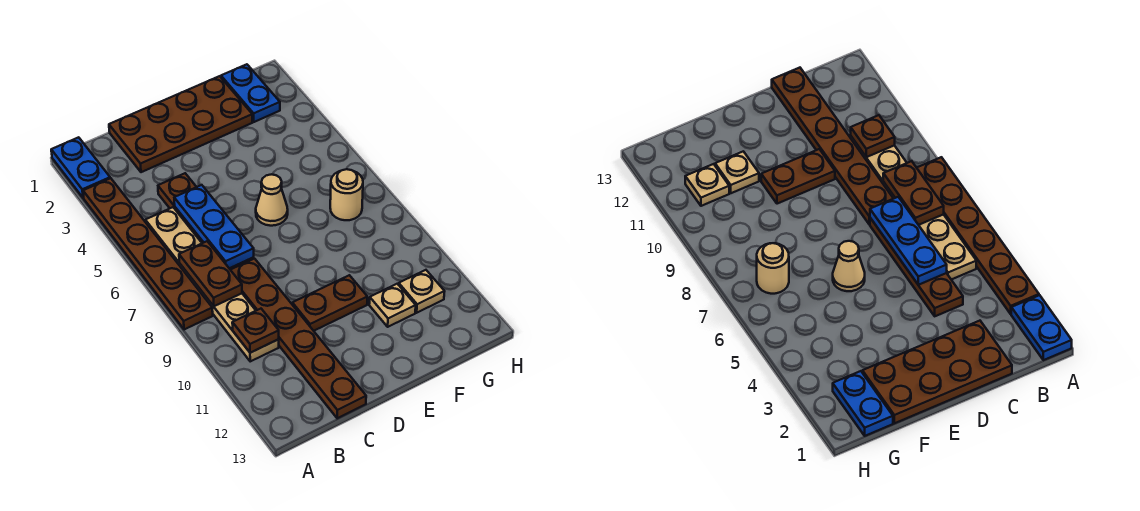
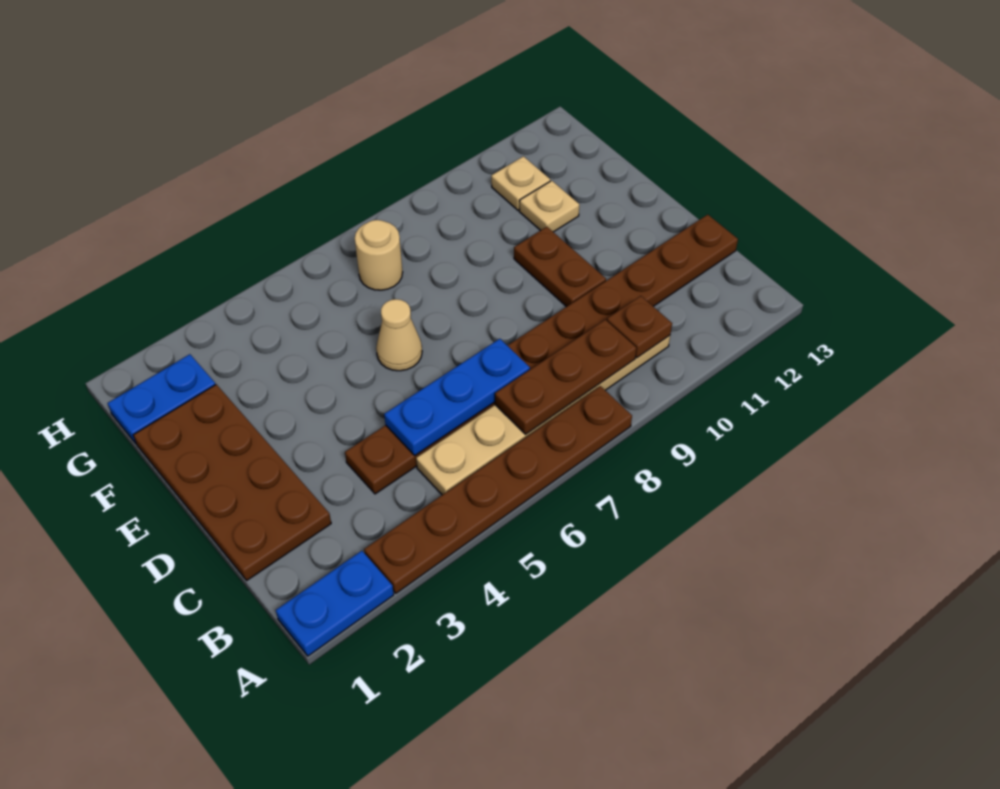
brown plate B7:B8 level 2 -> brown plate B7:B9 level 2

